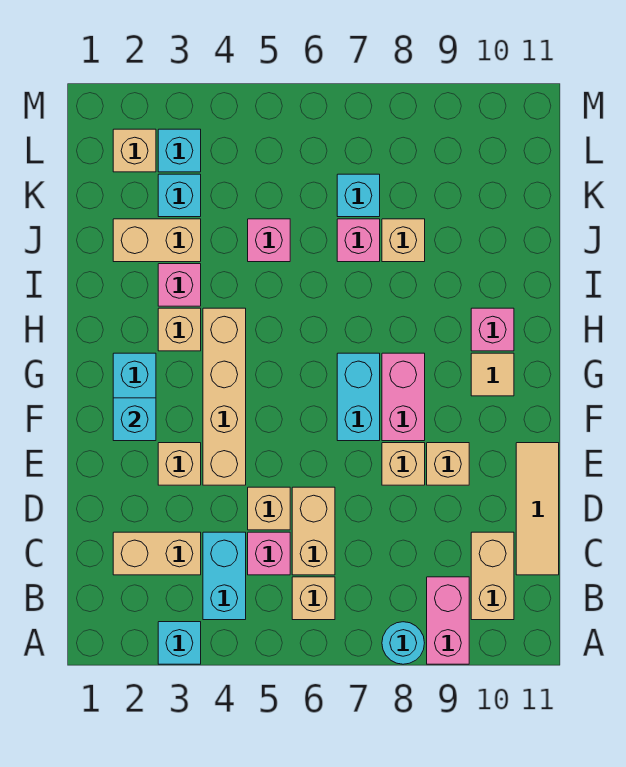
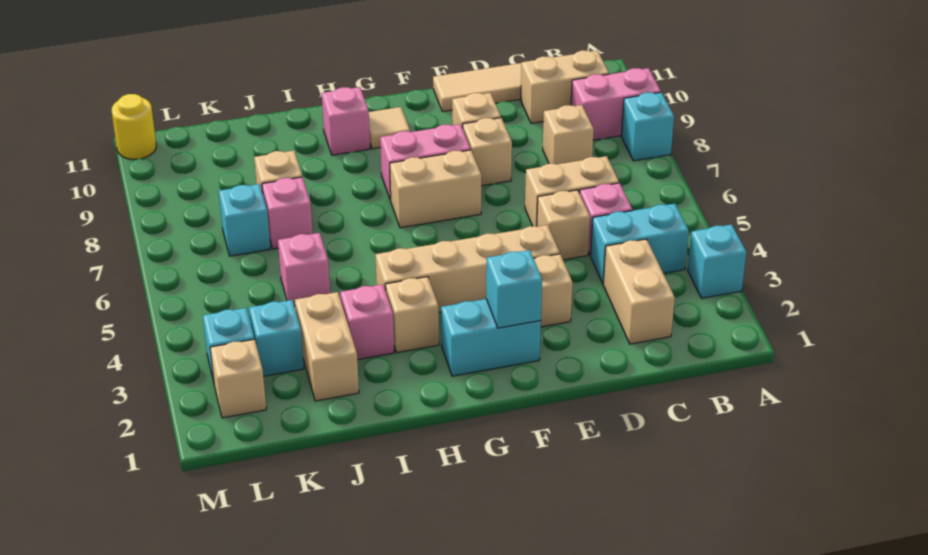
cyan round brick A8 level 1 -> cyan brick A8 level 1
tan brick B6 level 1 -> tan brick C8 level 1
cyan brick F7:G7 level 1 -> tan brick F7:G7 level 1
none -> yellow round brick M11 level 1

